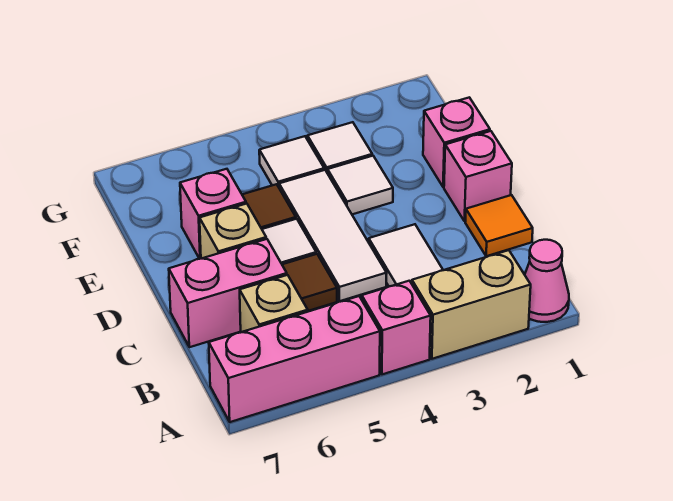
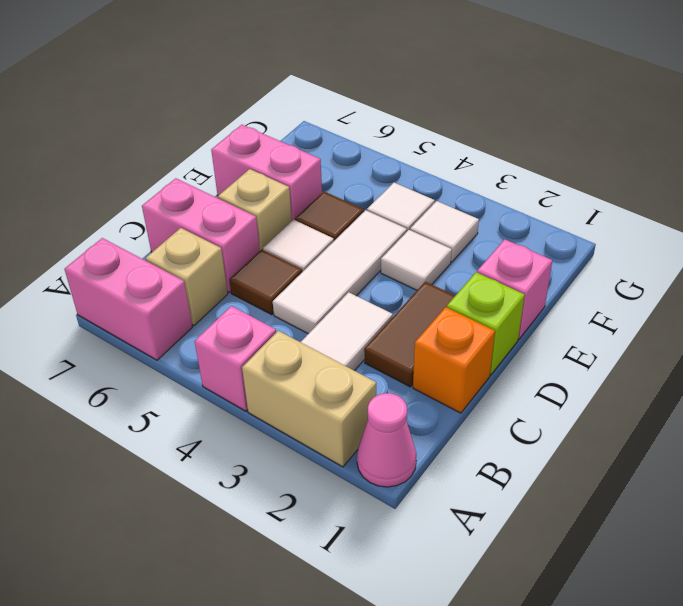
pink brick A5:A7 level 1 -> pink brick A6:A7 level 1
orange tile C1 level 1 -> orange brick C1 level 1
none -> brown tile C2:D2 level 1
pink brick D1 level 1 -> lime brick D1 level 1
pink brick E6 level 1 -> pink brick E6:E7 level 1

